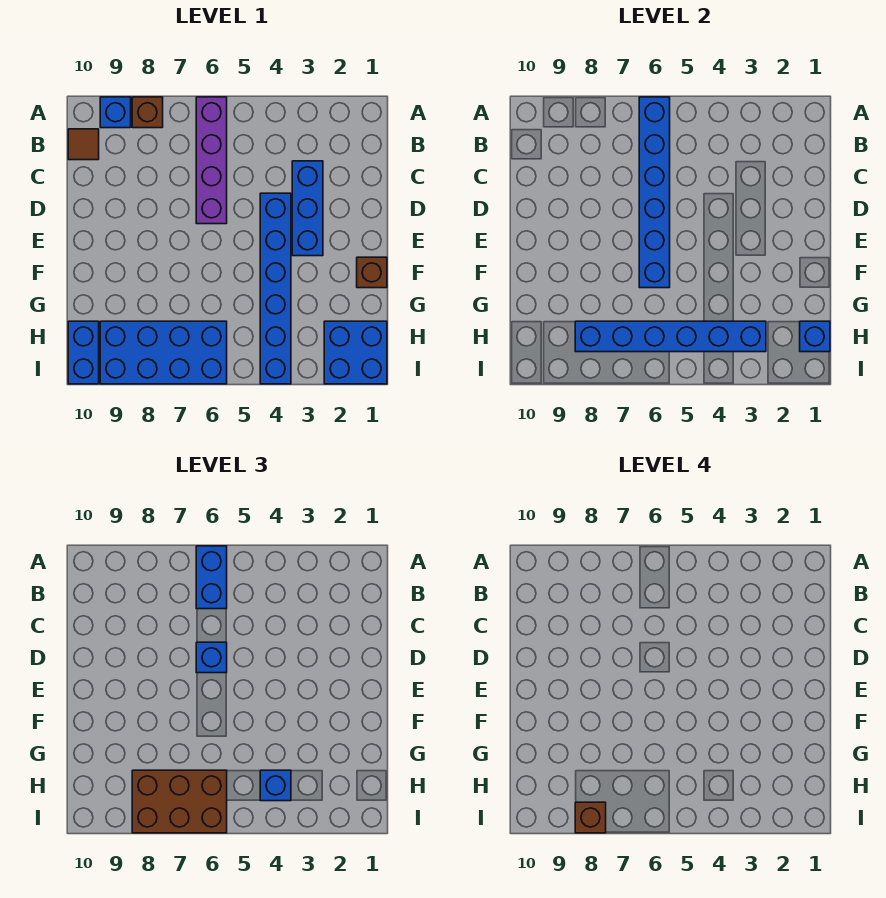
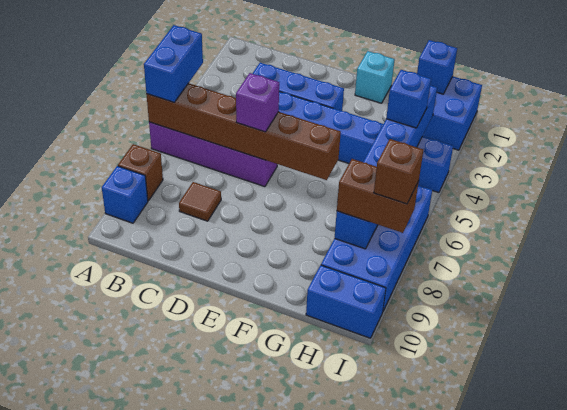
blue brick A6:F6 level 2 -> brown brick A6:F6 level 2
blue brick A6:B6 level 3 -> blue brick A5:A6 level 3
brown tile B10 level 1 -> brown tile C8 level 1
blue brick D6 level 3 -> purple brick D6 level 3
brown brick F1 level 1 -> cyan brick F1 level 1
brown brick H6:I8 level 3 -> brown brick H8:I8 level 3

